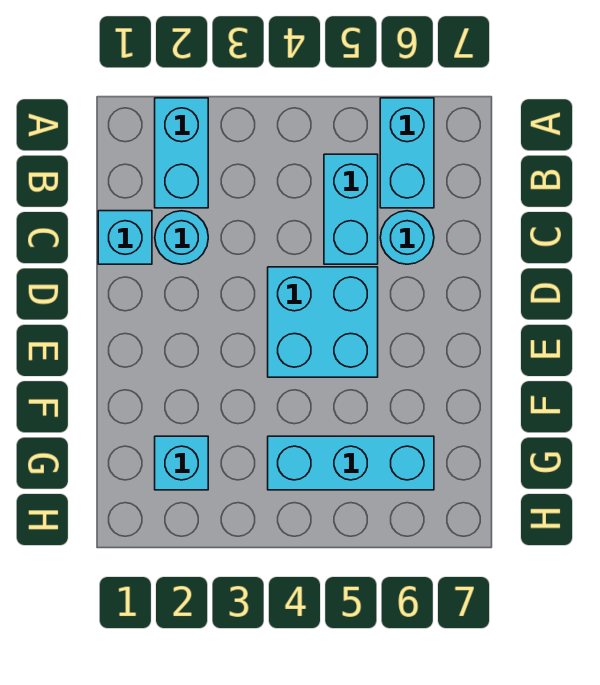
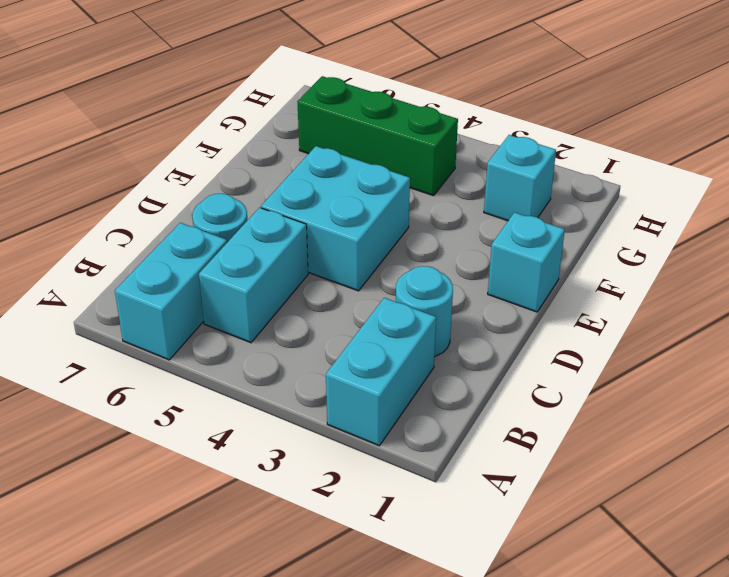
cyan brick C1 level 1 -> cyan brick E1 level 1
cyan brick G4:G6 level 1 -> green brick G4:G6 level 1

